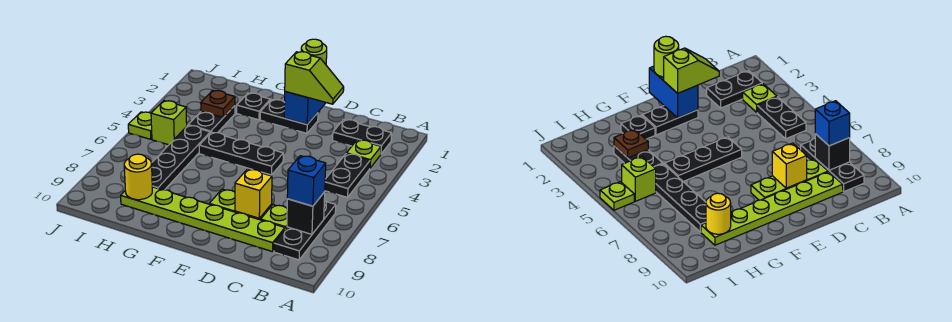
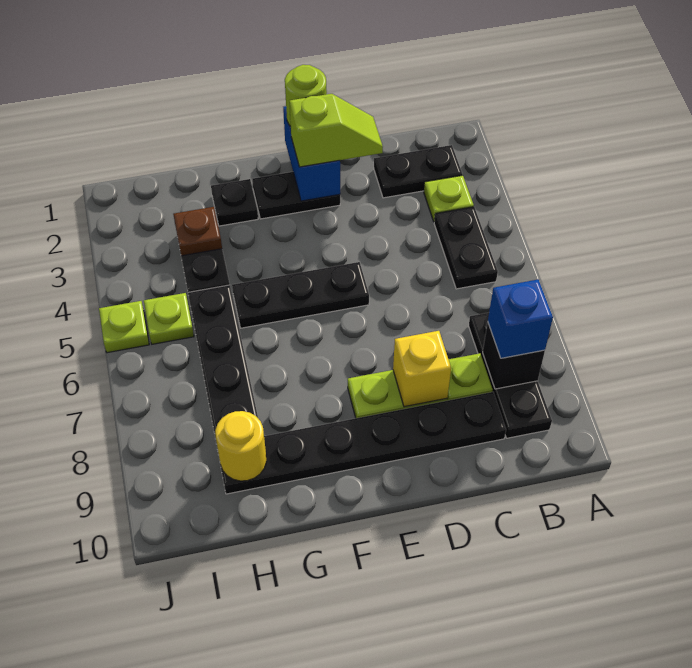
lime plate C9:H9 level 1 -> black plate C9:H9 level 1
lime brick I5 level 1 -> lime plate I5 level 1

